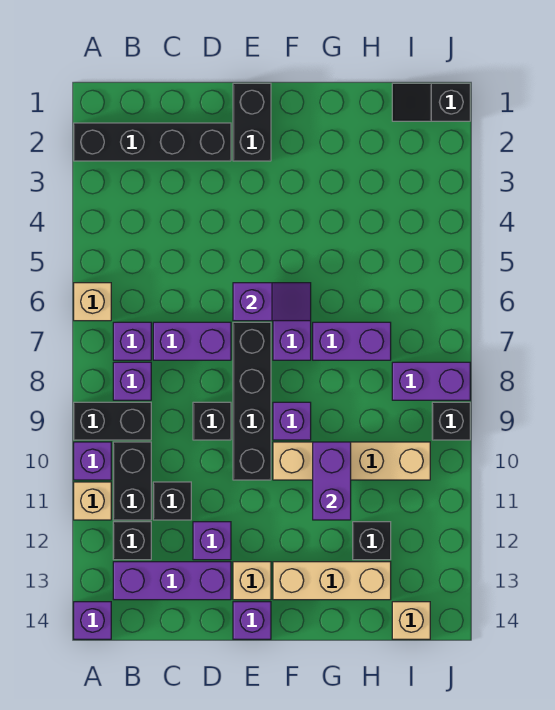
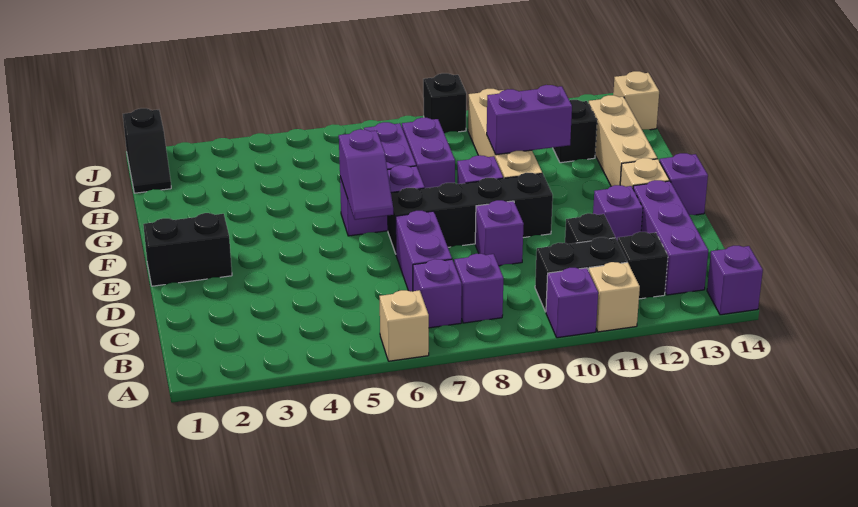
black brick A2:D2 level 1 -> none
black brick A9:B9 level 1 -> none
black brick D9 level 1 -> purple brick D9 level 1
purple slope E6:F6 level 2 top E -> purple slope E6:F6 level 2 top F
purple brick I8:J8 level 1 -> purple brick G8:H8 level 1

